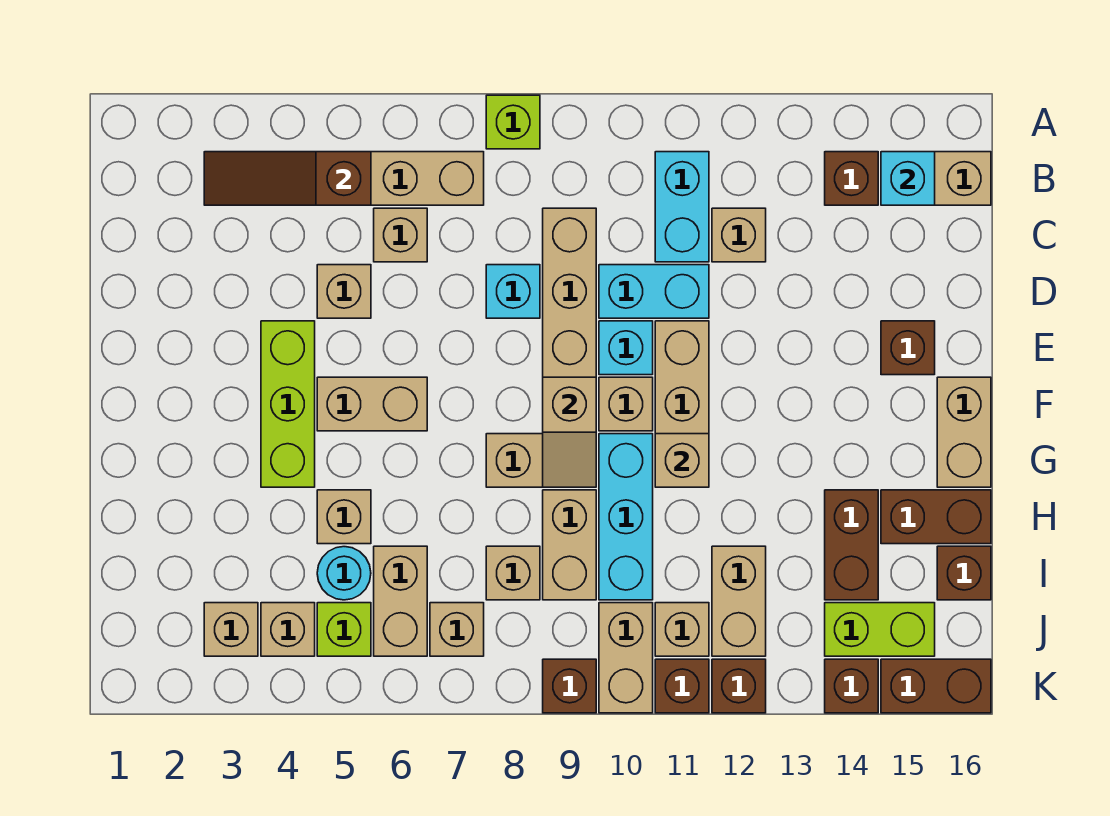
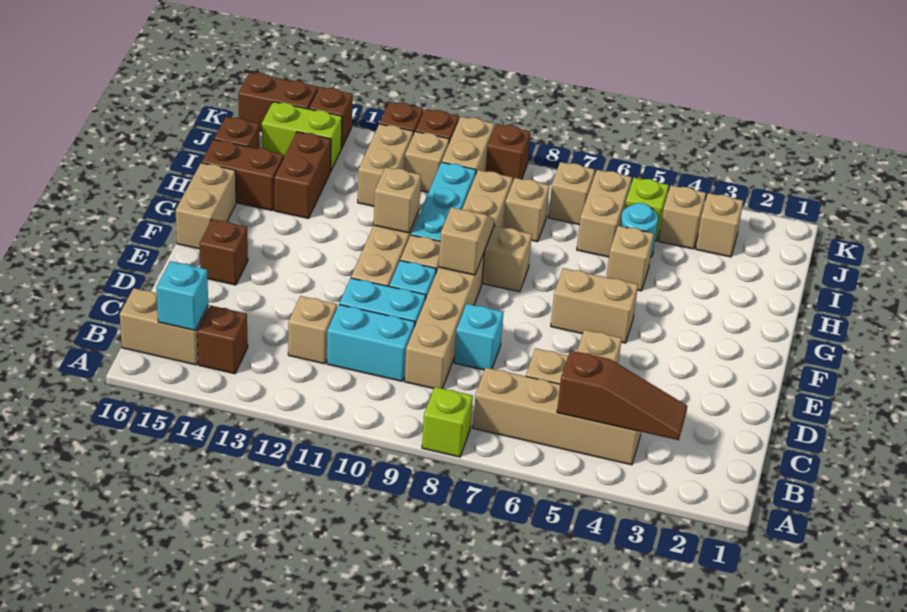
cyan brick B11:C11 level 1 -> cyan brick C10:C11 level 1
lime brick E4:G4 level 1 -> none

